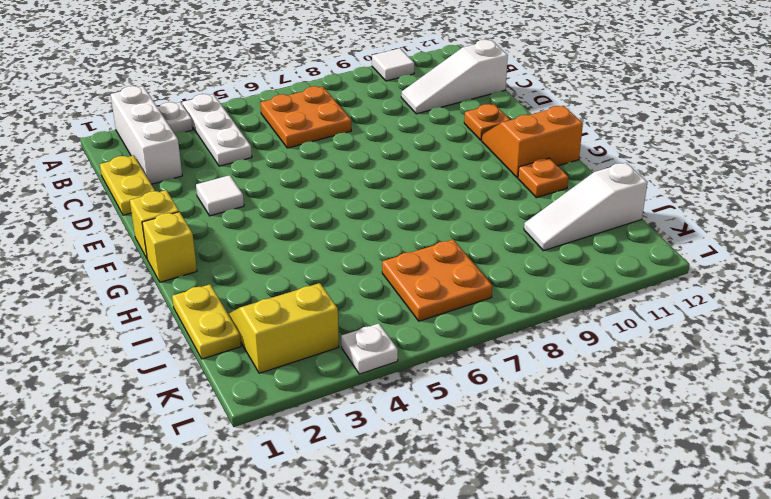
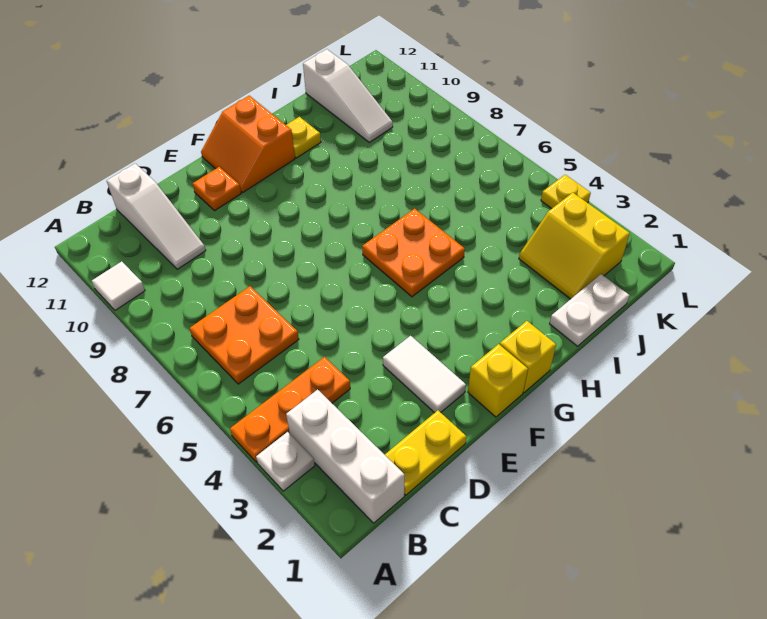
white brick A2:C2 level 1 -> white brick B1:B3 level 1
white plate A4:C4 level 1 -> orange plate A4:C4 level 1
white tile E3 level 1 -> white tile E2:E3 level 1
orange plate H11 level 1 -> yellow plate H11 level 1
yellow plate I1:J1 level 1 -> white plate I1:J1 level 1
orange plate J6:K7 level 1 -> orange plate G5:H6 level 1
white plate L4 level 1 -> yellow plate L4 level 1

